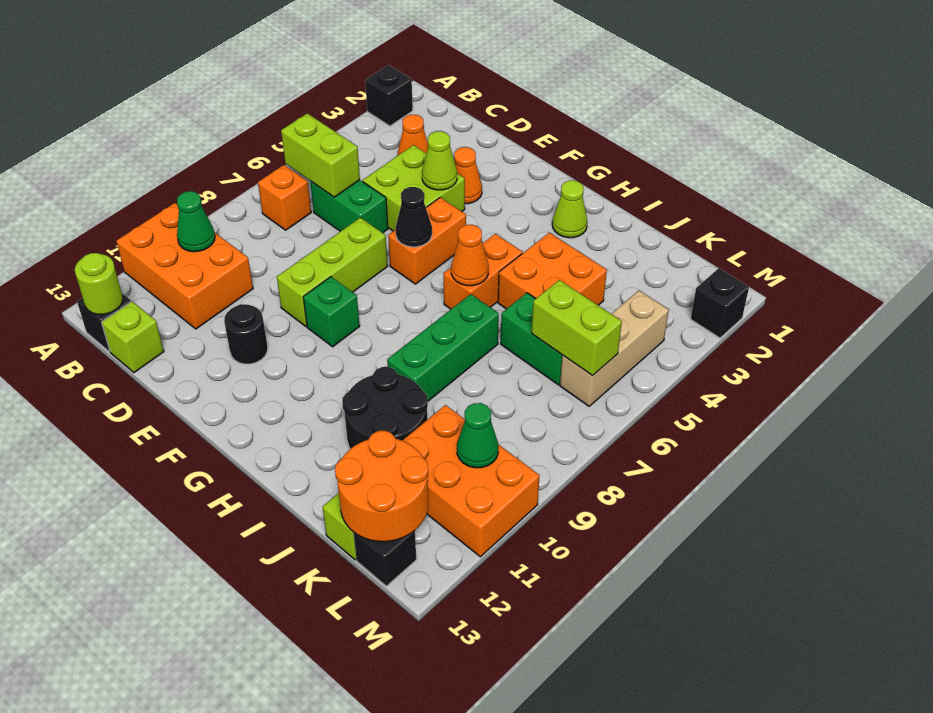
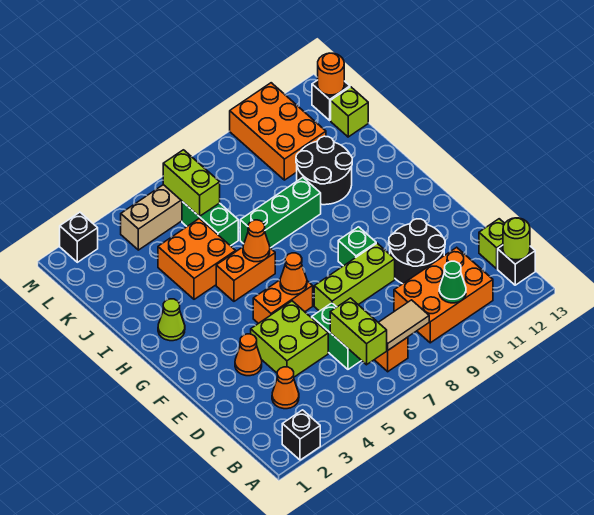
orange brick A10:C11 level 1 -> orange brick B9:C11 level 1
none -> tan tile B7:B8 level 2
lime cone E4 level 2 -> none
black round brick E11 level 1 -> black round brick D10:E11 level 1
black cone F6 level 2 -> orange cone F6 level 2
orange round brick K12:L13 level 2 -> orange round brick L13 level 2
green cone L10 level 2 -> none

